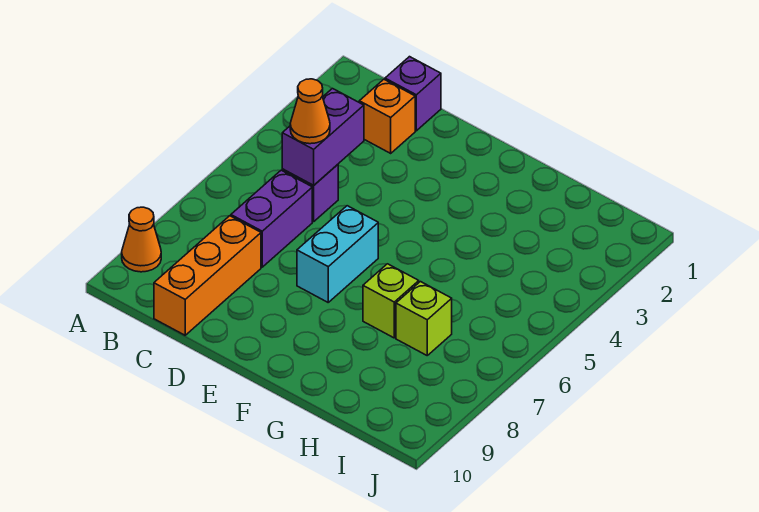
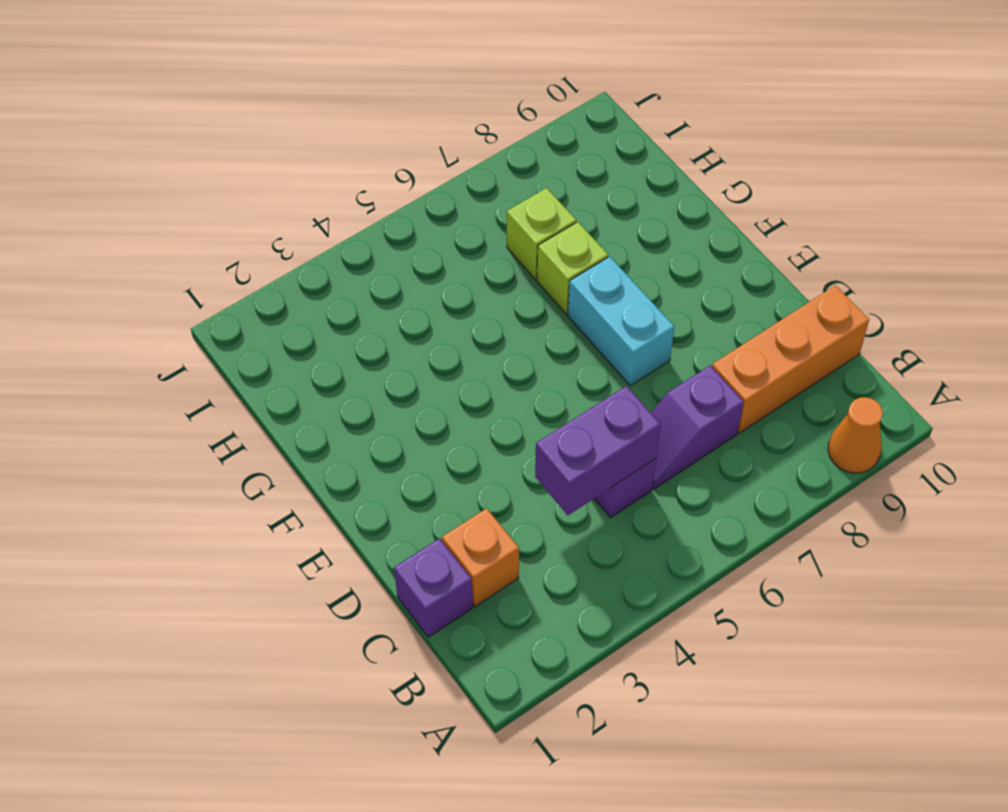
orange cone C5 level 3 -> none
purple brick C6:C7 level 1 -> purple slope C6:C7 level 1 top 7
cyan brick E6:E7 level 1 -> cyan brick E7:F7 level 1

